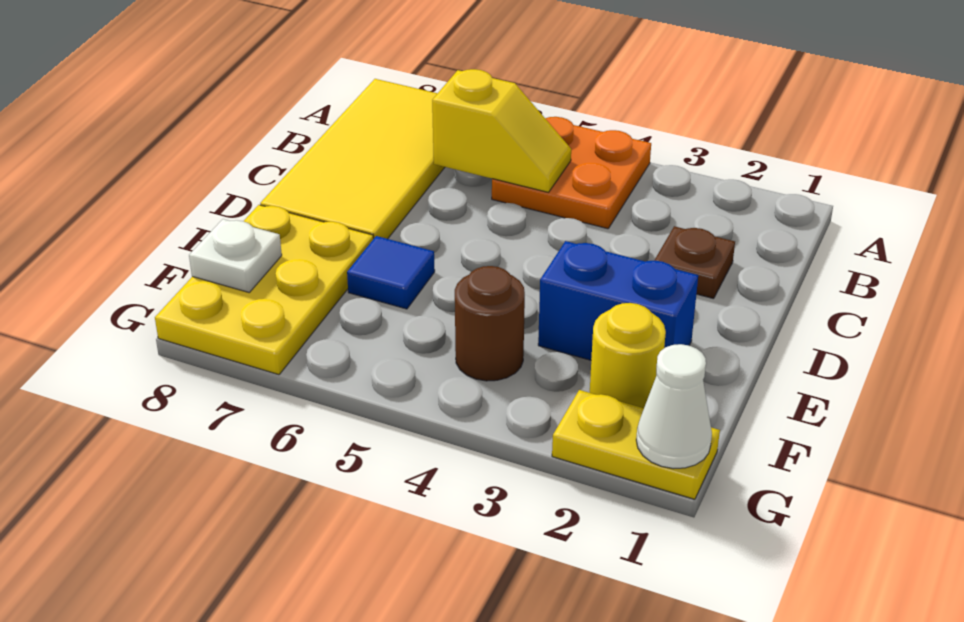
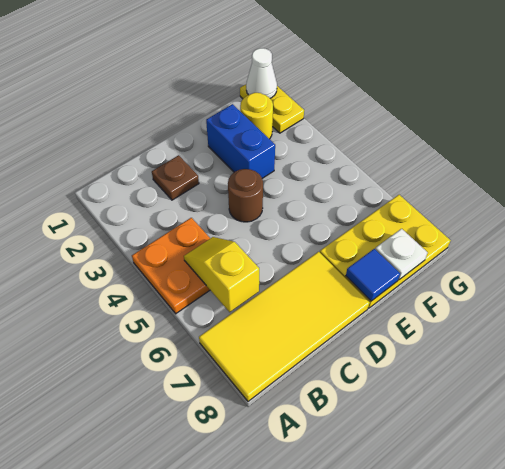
blue tile E6 level 1 -> blue tile E8 level 2
brown round brick F4 level 1 -> brown round brick D4 level 1

